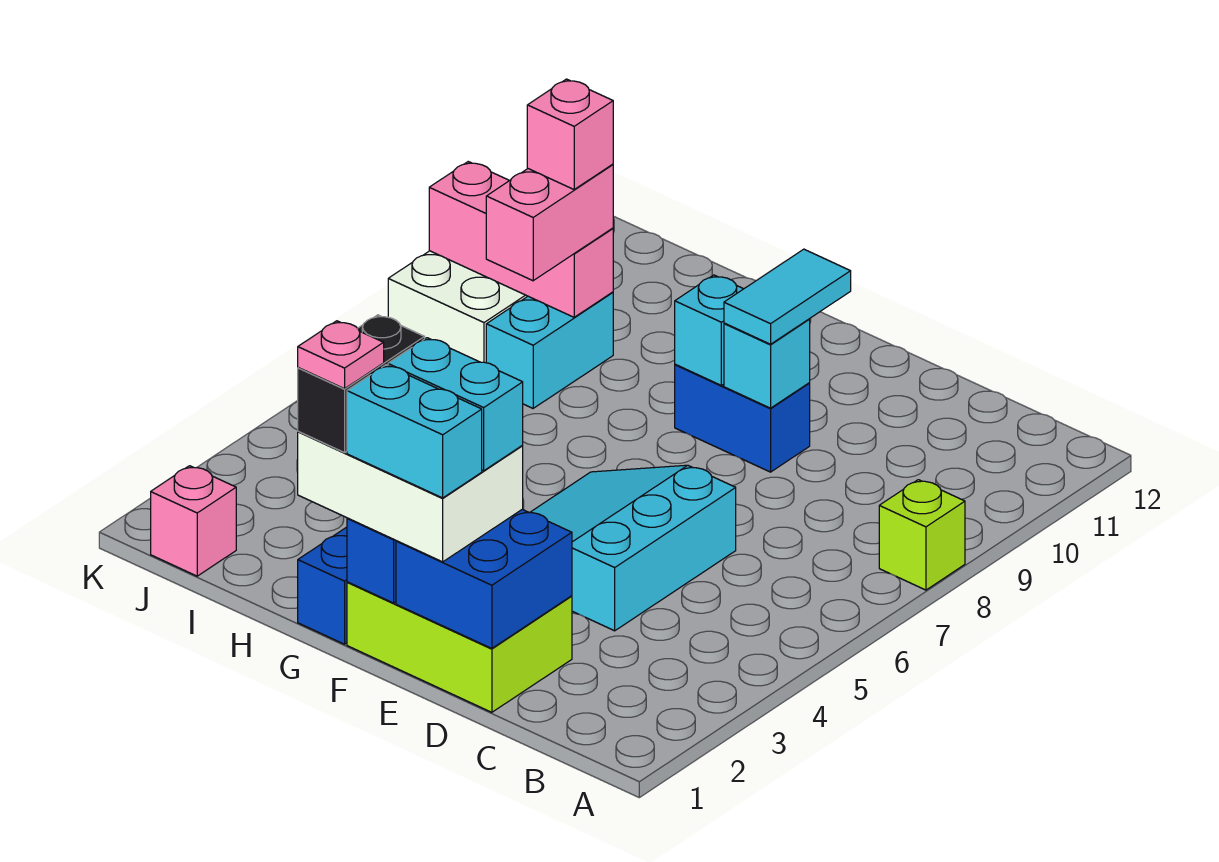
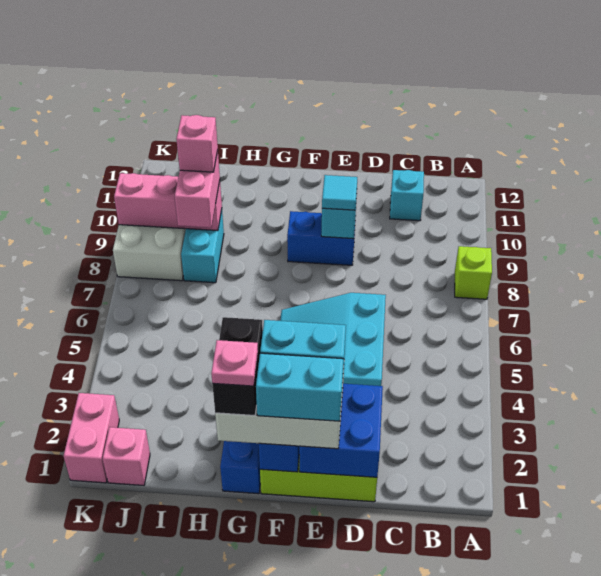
cyan tile E9:E10 level 3 -> cyan tile E9 level 3
cyan brick F9 level 2 -> cyan brick C11 level 1
none -> pink brick K1:K2 level 1

